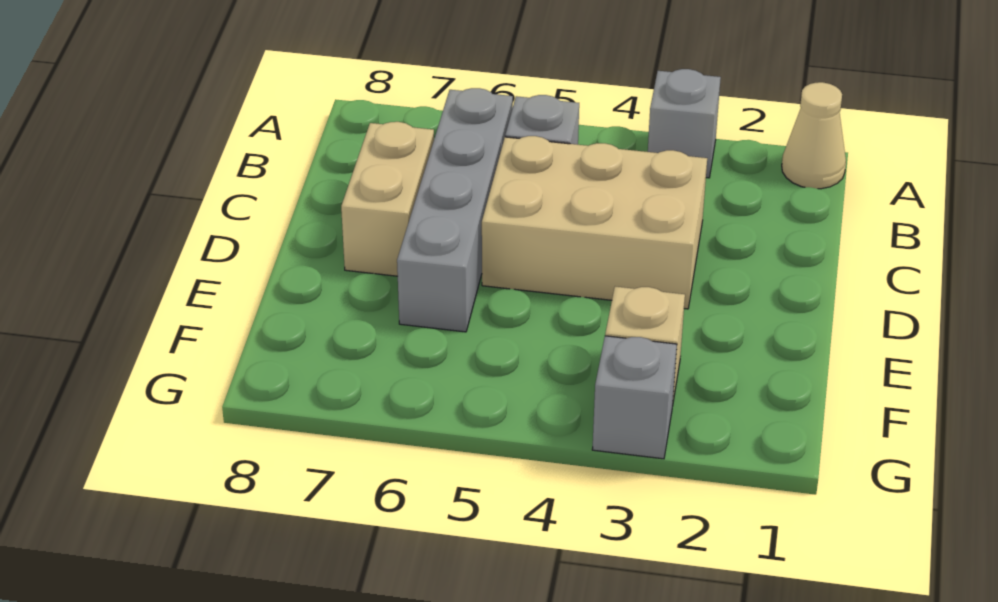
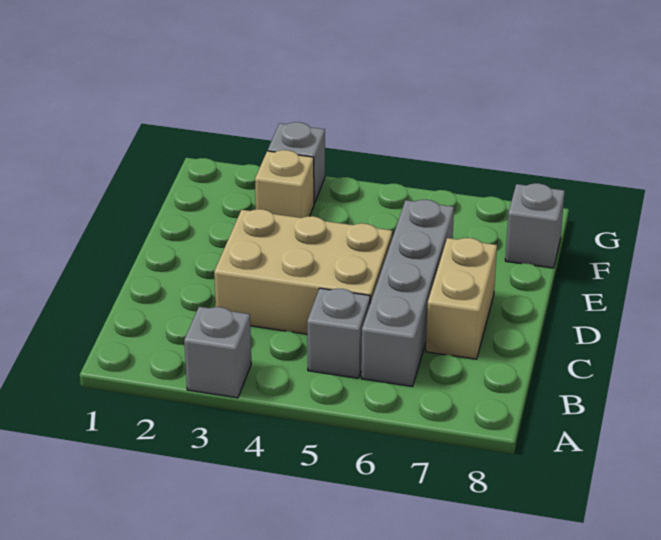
tan cone A1 level 1 -> none
none -> grey brick F8 level 1

